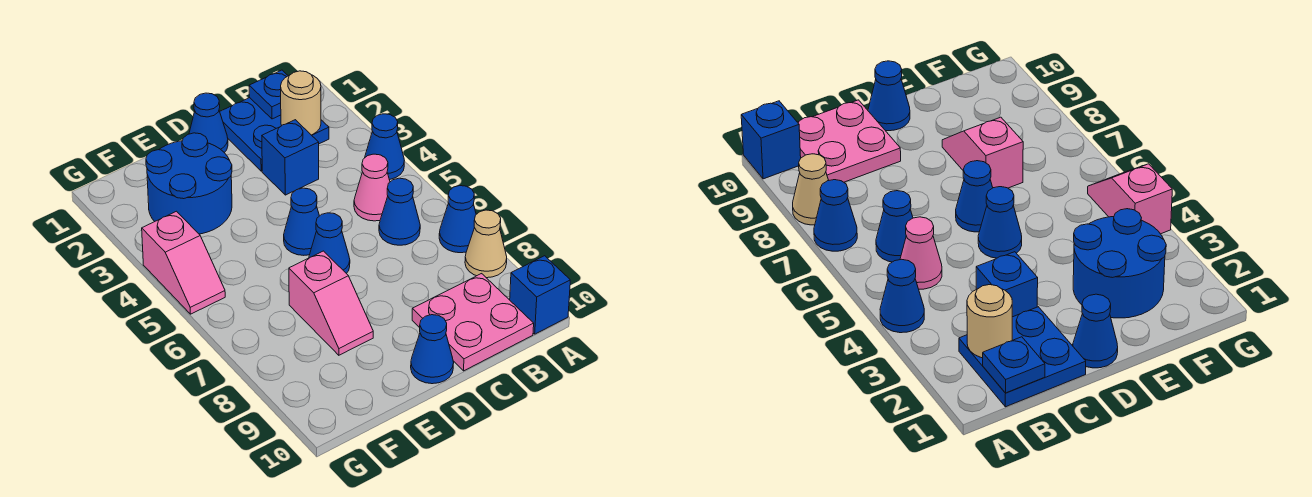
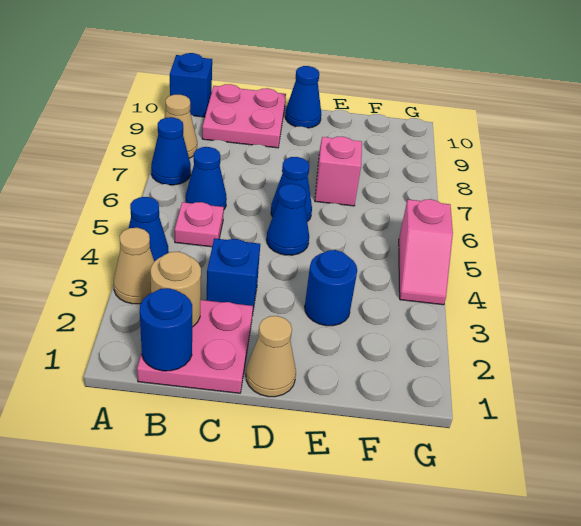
none -> tan cone A3 level 1
blue plate B1:C2 level 1 -> pink plate B1:C2 level 1
blue plate B1 level 2 -> blue round brick B1 level 2
pink cone B5 level 1 -> pink plate B5 level 1
blue cone D1 level 1 -> tan cone D1 level 1
blue round brick E2:F3 level 1 -> blue round brick E3 level 1
pink slope G4:G5 level 1 top 4 -> pink slope G4:G5 level 1 top 5

